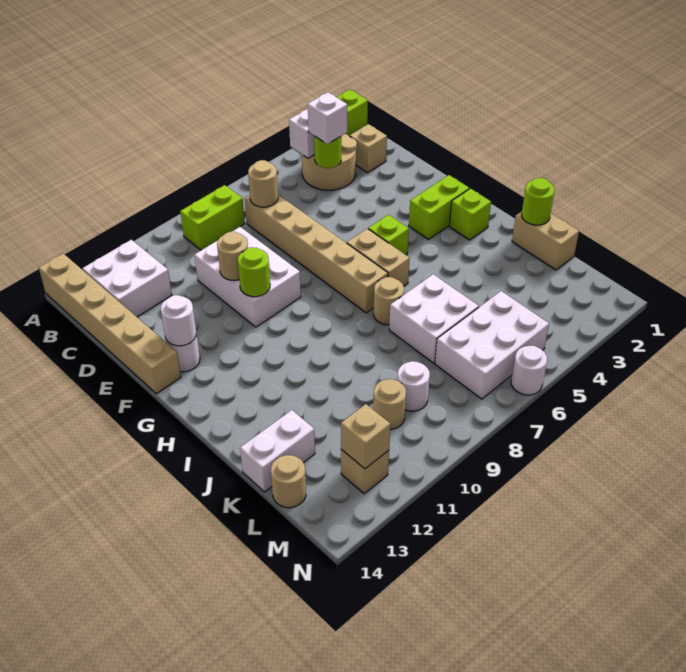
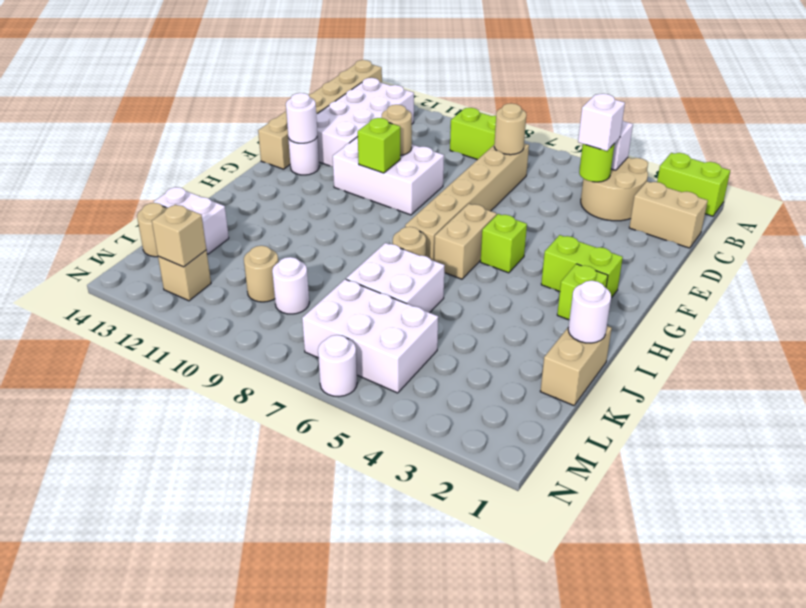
white brick B12:C13 level 1 -> white brick B12:E13 level 1
tan brick C2 level 1 -> tan brick C1:C2 level 1
white brick D9:F10 level 1 -> white brick E9:F11 level 1
lime round brick F10 level 2 -> lime brick F10 level 2
lime round brick J1 level 2 -> white round brick J1 level 2

